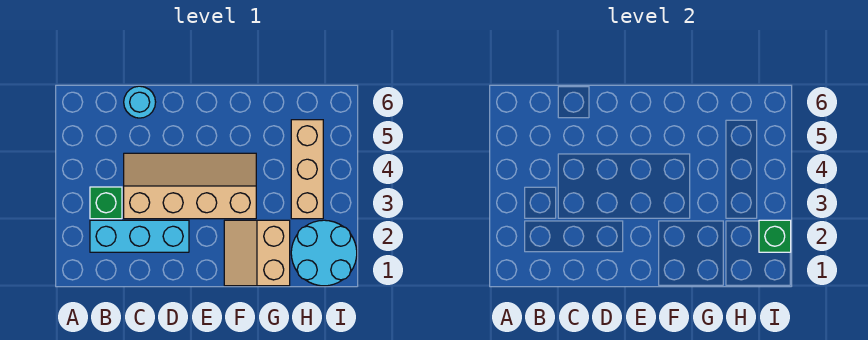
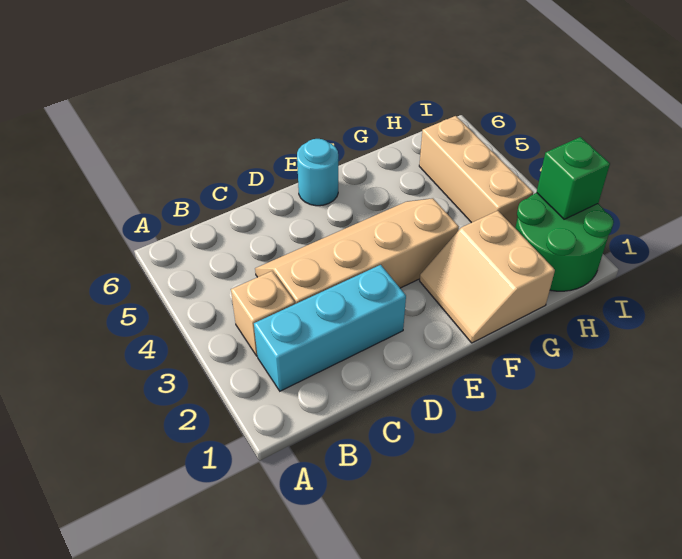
green brick B3 level 1 -> tan brick B3 level 1
cyan round brick C6 level 1 -> cyan round brick E6 level 1
cyan round brick H1:I2 level 1 -> green round brick H1:I2 level 1

